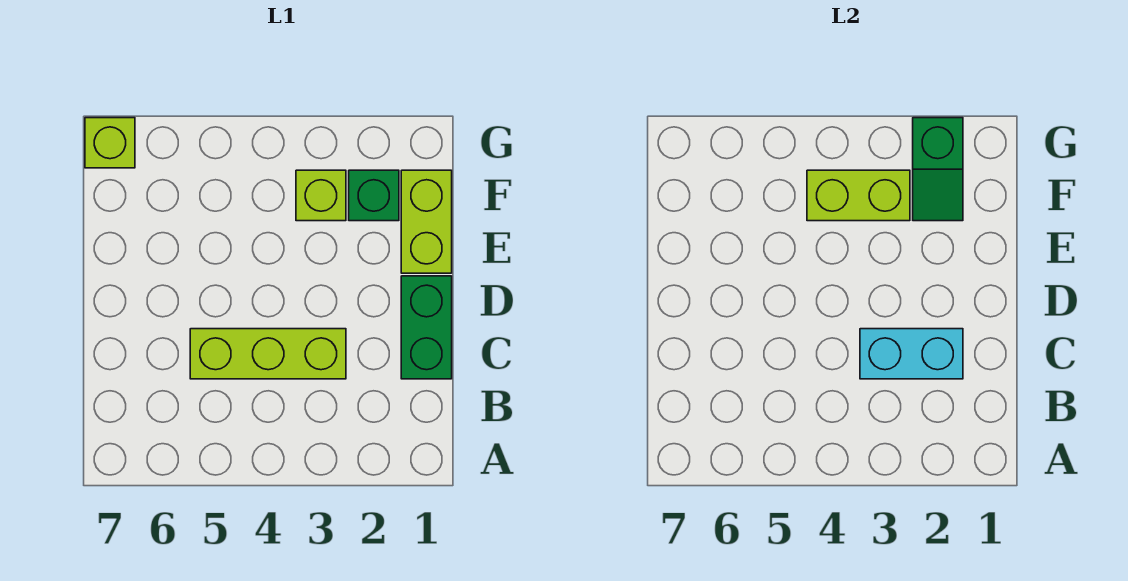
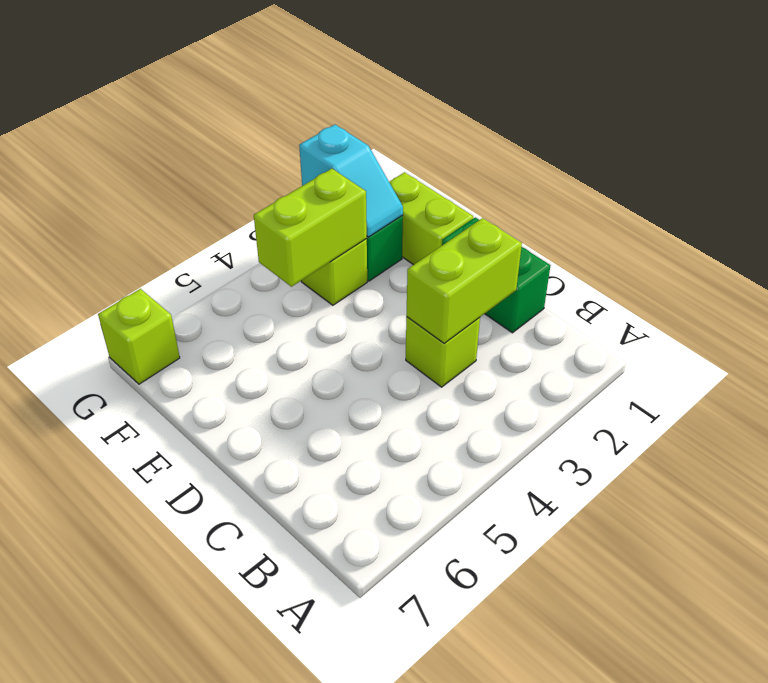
cyan brick C2:C3 level 2 -> lime brick C2:C3 level 2
lime brick C3:C5 level 1 -> lime brick C3 level 1
green slope F2:G2 level 2 top G -> cyan slope F2:G2 level 2 top G

